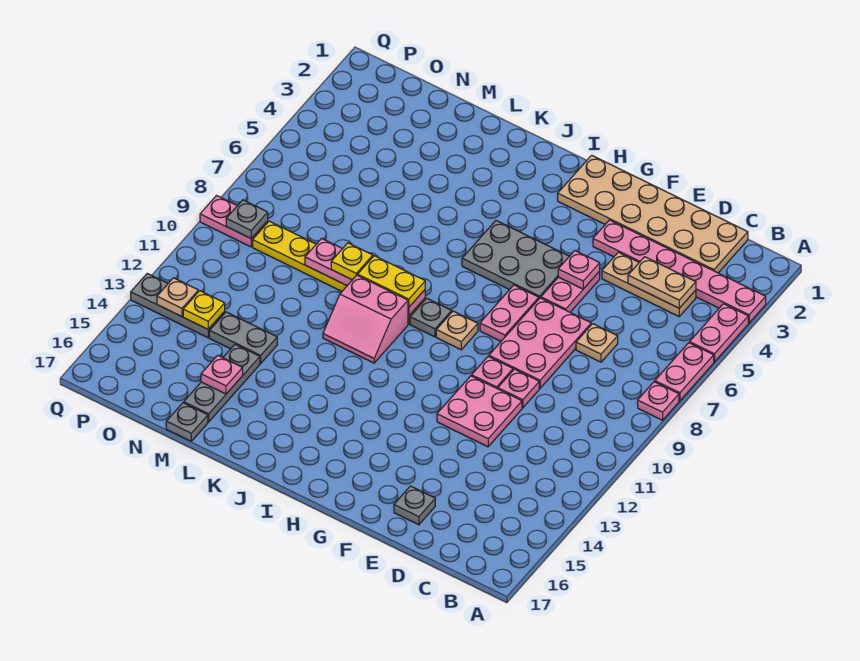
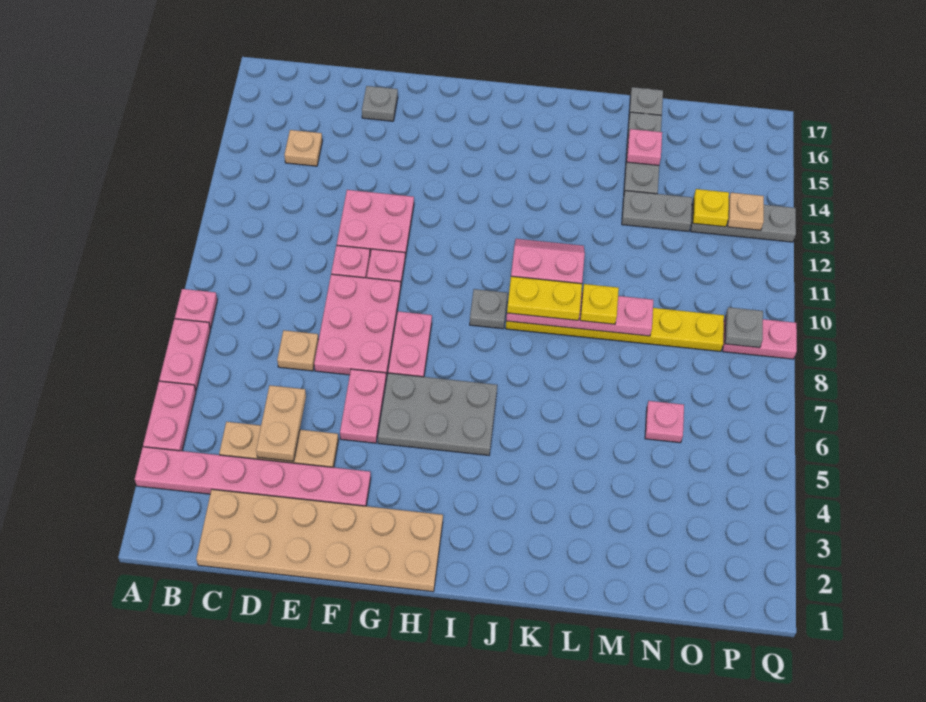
tan plate C4:D4 level 2 -> tan plate D4:D5 level 2
pink plate F5 level 2 -> pink plate N6 level 1
tan plate H9 level 1 -> tan plate C14 level 1

